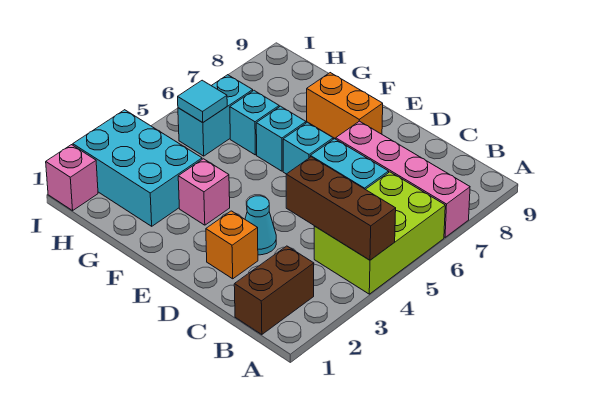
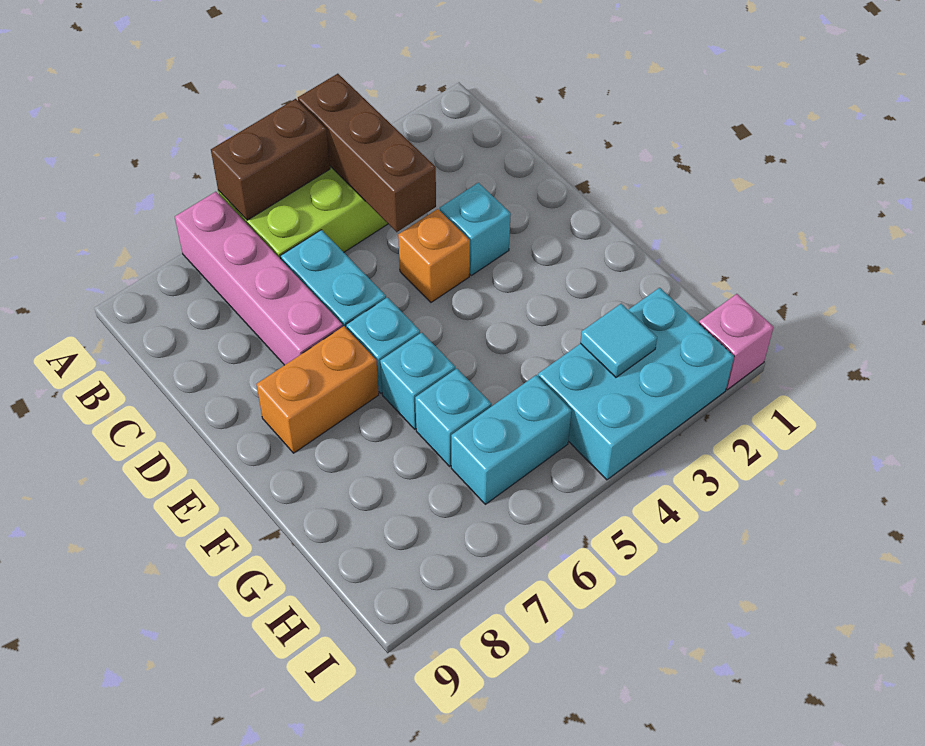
brown brick B1:B2 level 1 -> brown brick A5:A6 level 2
orange brick D2 level 1 -> orange brick D4 level 1
cyan cone D3 level 1 -> cyan brick D3 level 1
orange brick E8:F8 level 1 -> orange brick E7:E8 level 1
pink brick F3 level 1 -> none
cyan brick G2:I3 level 1 -> cyan brick H2:I4 level 1
cyan tile H5 level 2 -> cyan tile H3 level 2

